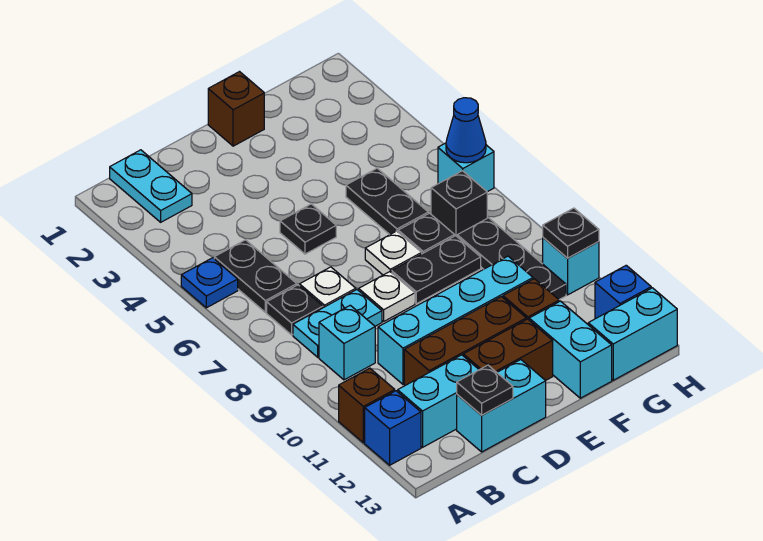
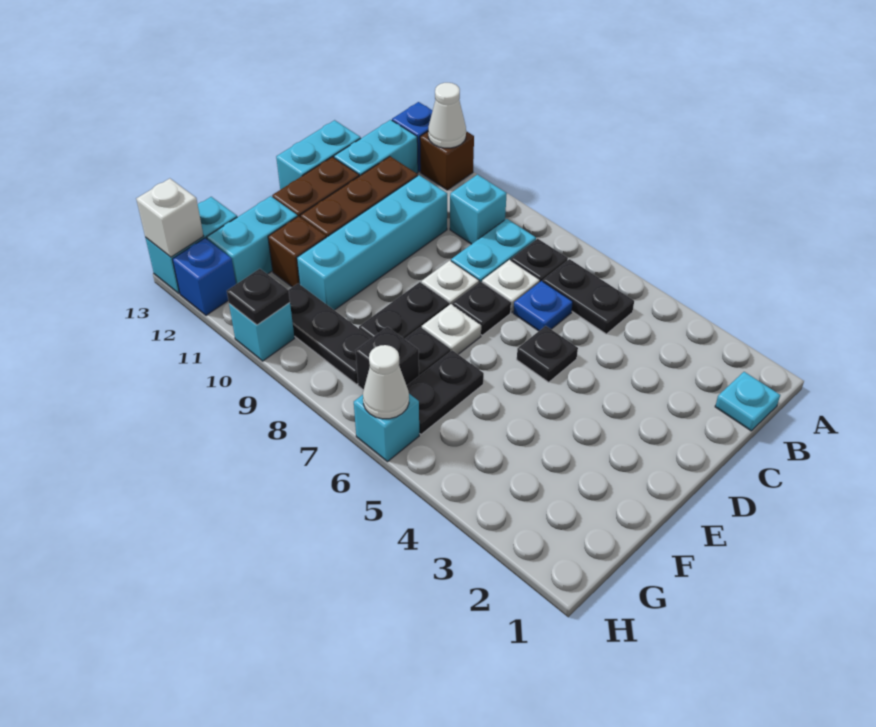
blue plate A5 level 1 -> blue plate C6 level 1
none -> white cone A11 level 2
cyan plate B1:B2 level 1 -> cyan plate B1 level 1
black plate C13 level 2 -> black plate D7 level 1
brown brick E1 level 1 -> none
black plate F5:F6 level 1 -> black plate F6:G6 level 1
cyan brick F12:F13 level 1 -> cyan brick F12:G12 level 1
blue cone H6 level 2 -> white cone H6 level 2
none -> white brick H13 level 2

